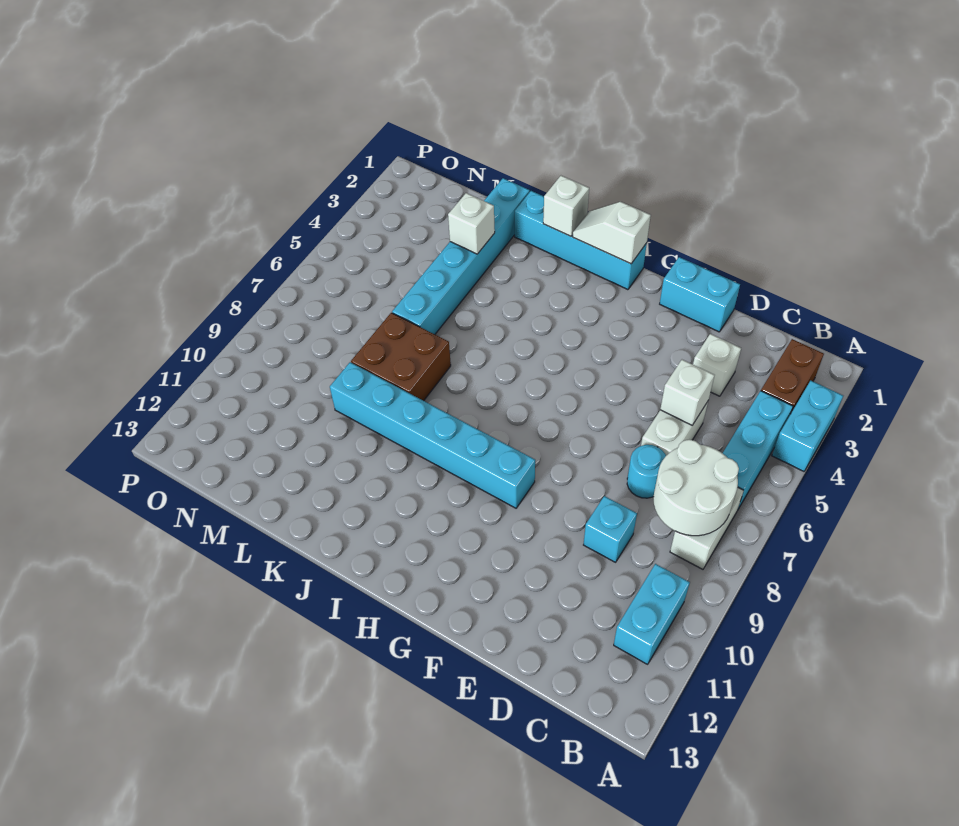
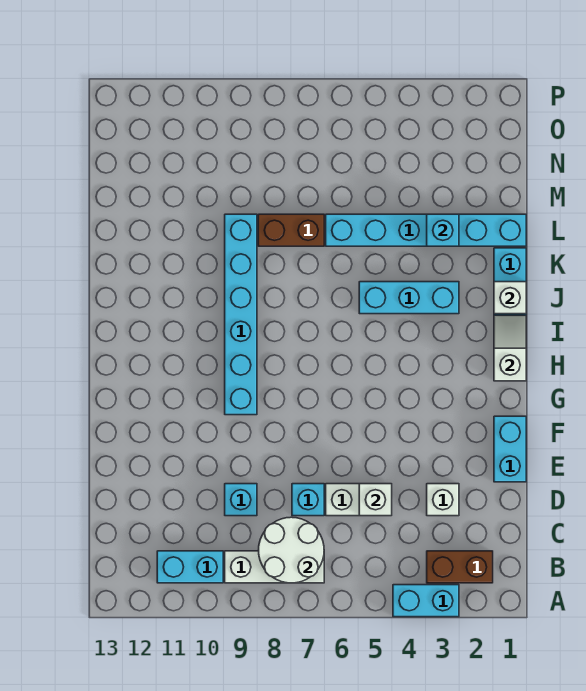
cyan brick B4:B6 level 1 -> cyan brick J3:J5 level 1
white brick B7:B8 level 1 -> white brick B7:B9 level 1
cyan round brick D7 level 1 -> cyan brick D7 level 1
brown brick K7:L8 level 1 -> brown brick L7:L8 level 1
white brick L3 level 2 -> cyan brick L3 level 2

